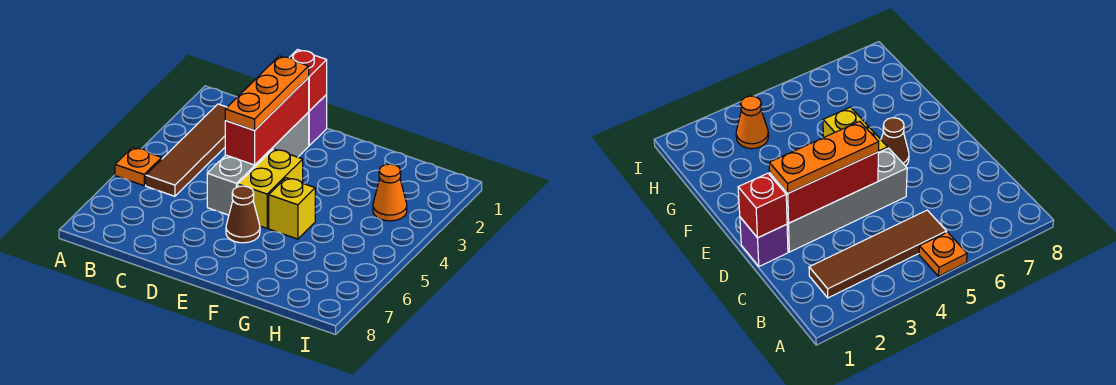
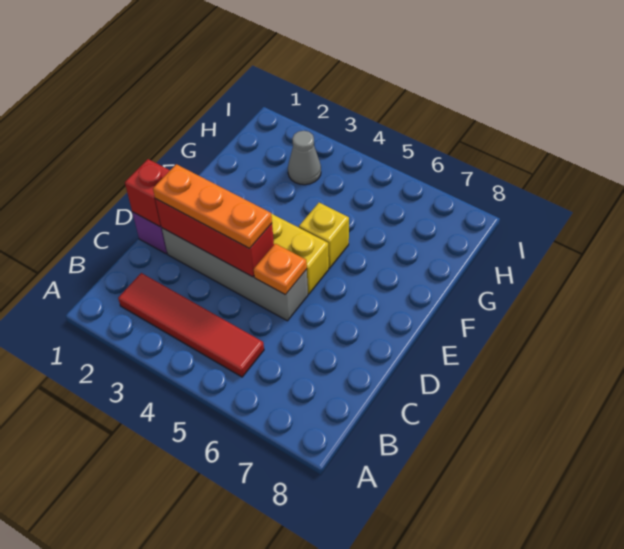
orange plate A5 level 1 -> orange plate D5 level 2
brown tile B2:B5 level 1 -> red tile B2:B5 level 1
brown cone E6 level 1 -> none
orange cone H3 level 1 -> grey cone H3 level 1

